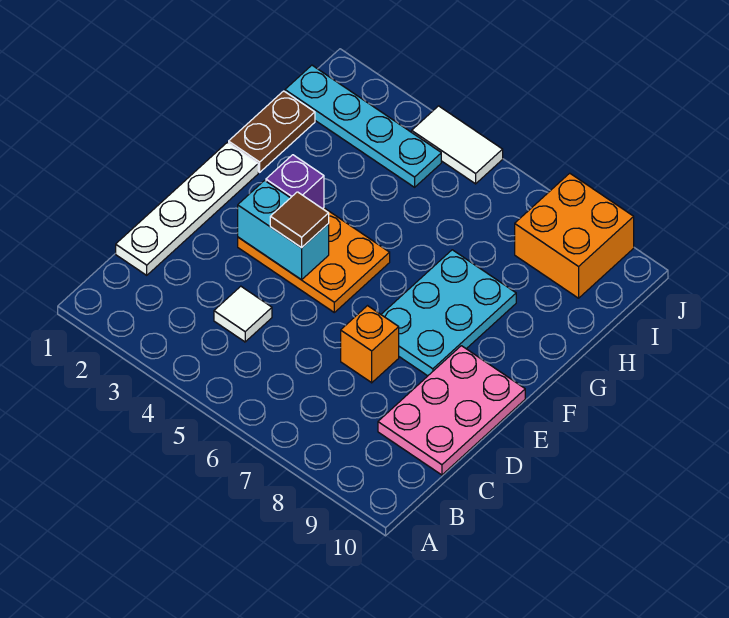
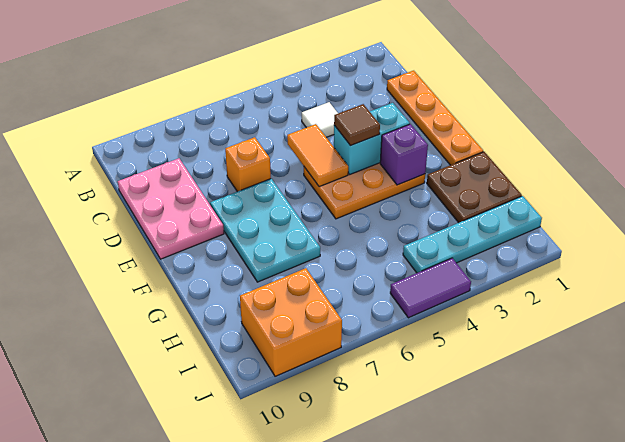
white plate C1:F1 level 1 -> orange plate C1:F1 level 1
none -> orange tile D5:E5 level 2
brown plate G1:H1 level 1 -> brown plate G1:H2 level 1
white tile J4:J5 level 1 -> purple tile J4:J5 level 1

